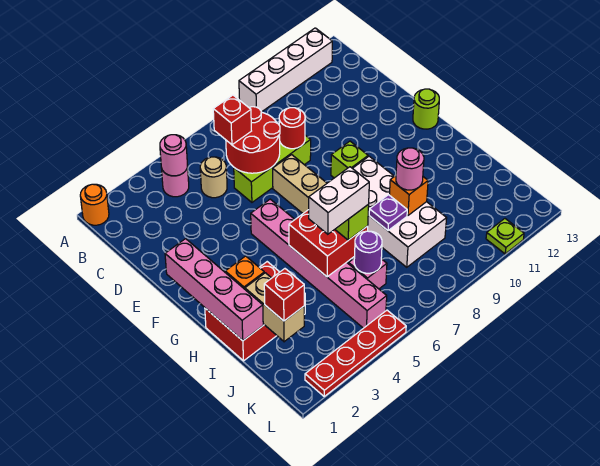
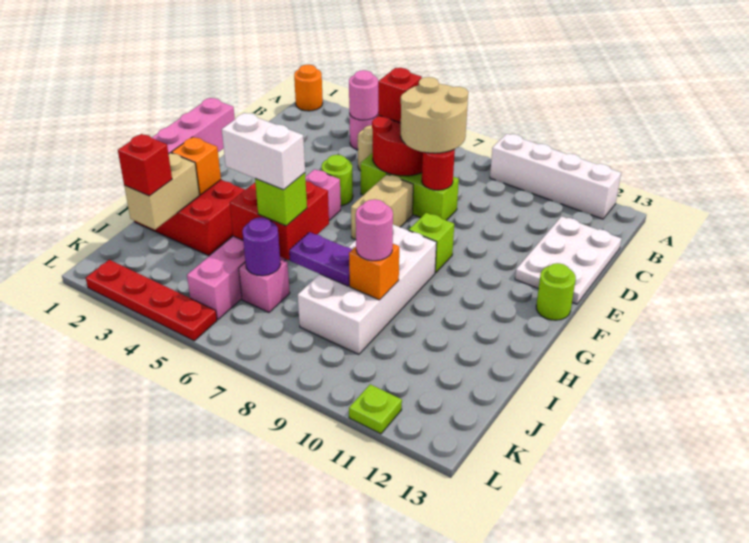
none -> tan round brick C7:D8 level 3
none -> white plate C12:E13 level 1
none -> lime round brick E5 level 1
purple plate I8 level 2 -> purple plate I7:I8 level 2

